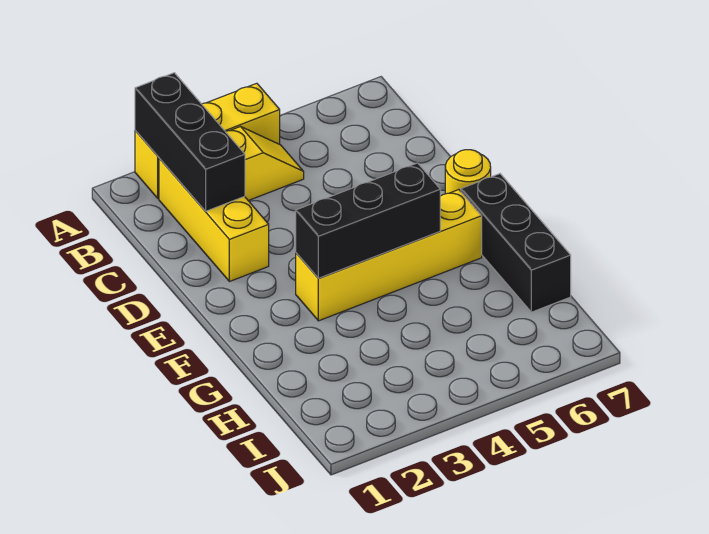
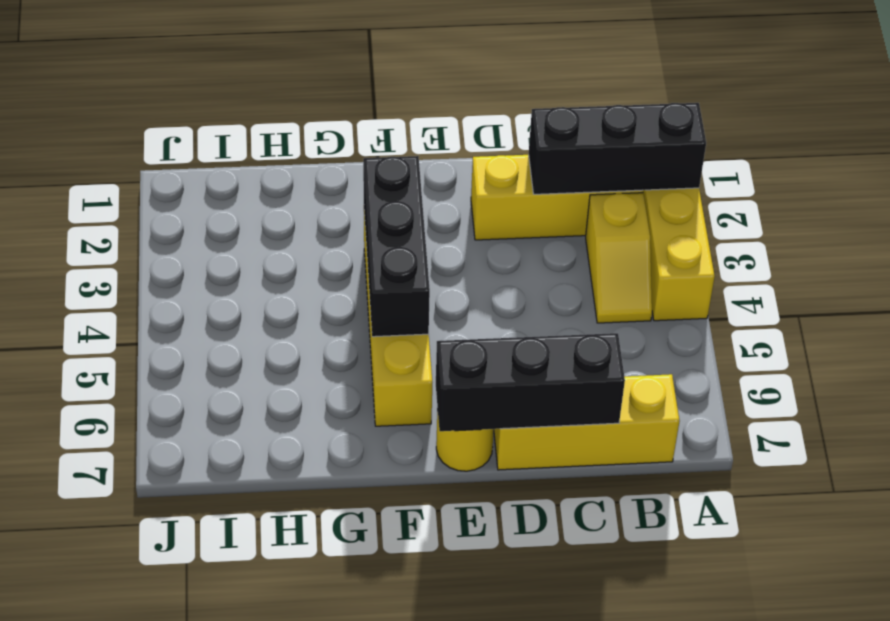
none -> yellow brick B7:D7 level 1
black brick F7:H7 level 1 -> black brick C7:E7 level 2

